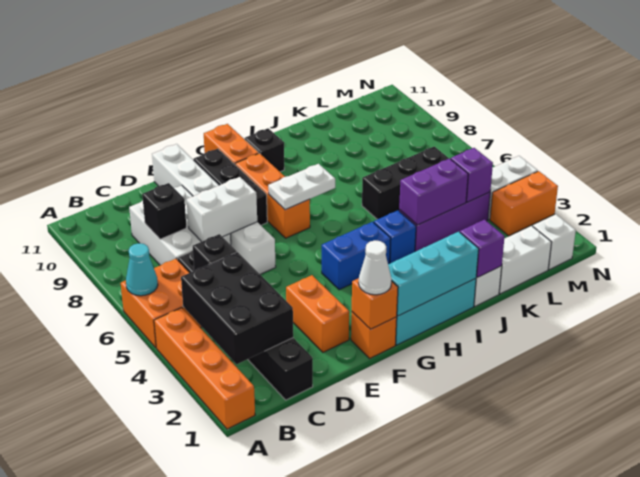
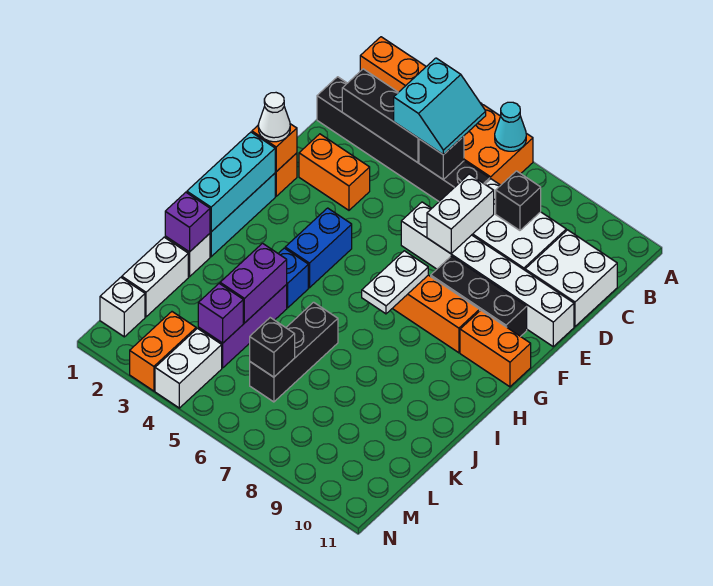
black brick B2:C4 level 2 -> black brick C2:C4 level 2
none -> cyan slope B4:C5 level 3 top 4
none -> white brick C10:D11 level 1
black brick H10 level 1 -> black brick L6 level 2

